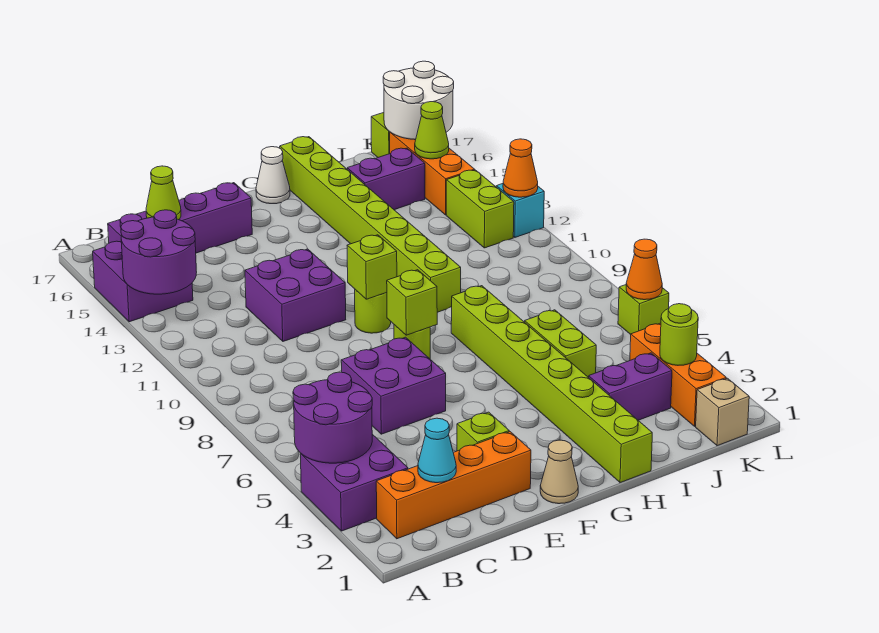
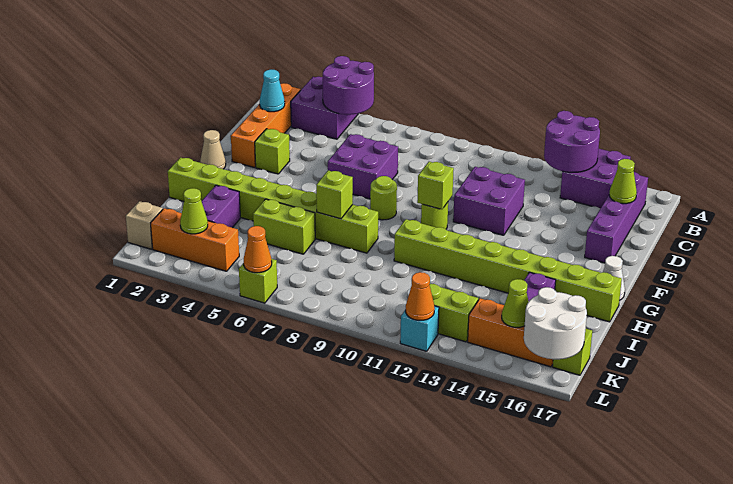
lime brick F8 level 2 -> lime brick H7 level 2
lime round brick K3 level 2 -> lime cone K3 level 2

